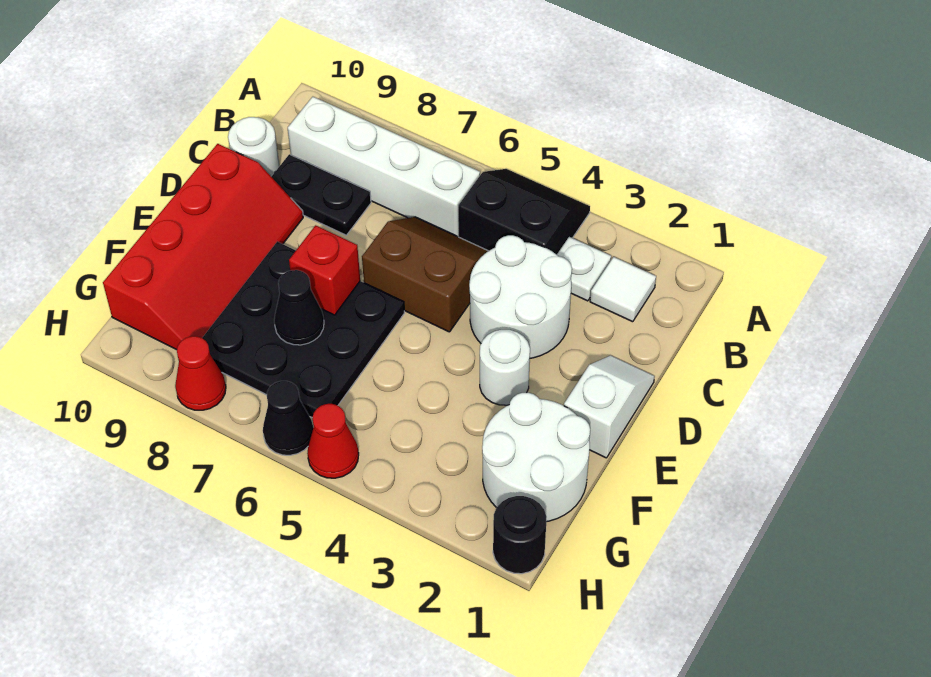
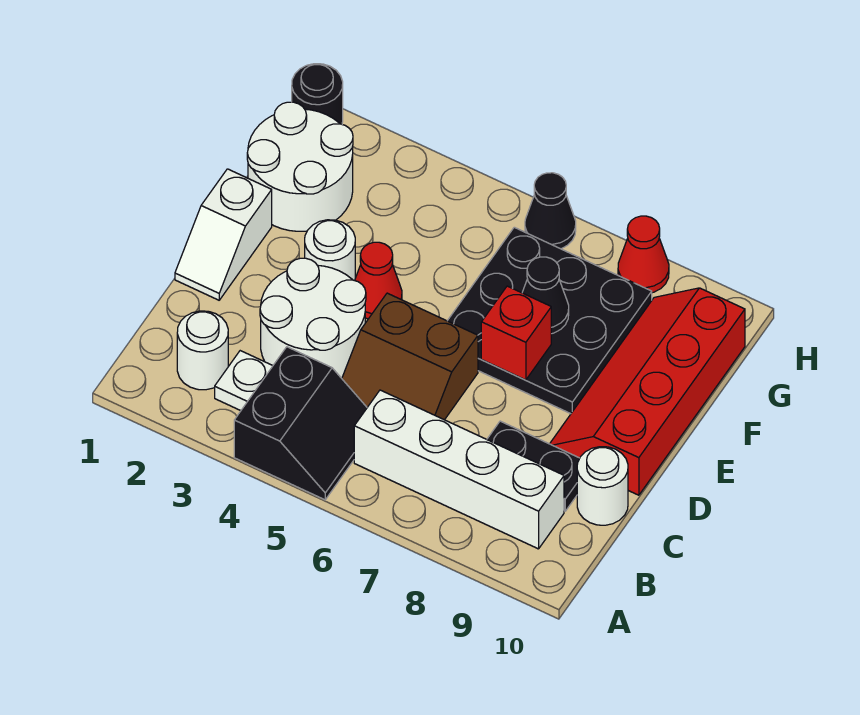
black slope A4:B5 level 1 top B -> black slope A4:B5 level 1 top 4
white tile B2 level 1 -> white round brick B2 level 1
red cone H5 level 1 -> red cone E4 level 1

